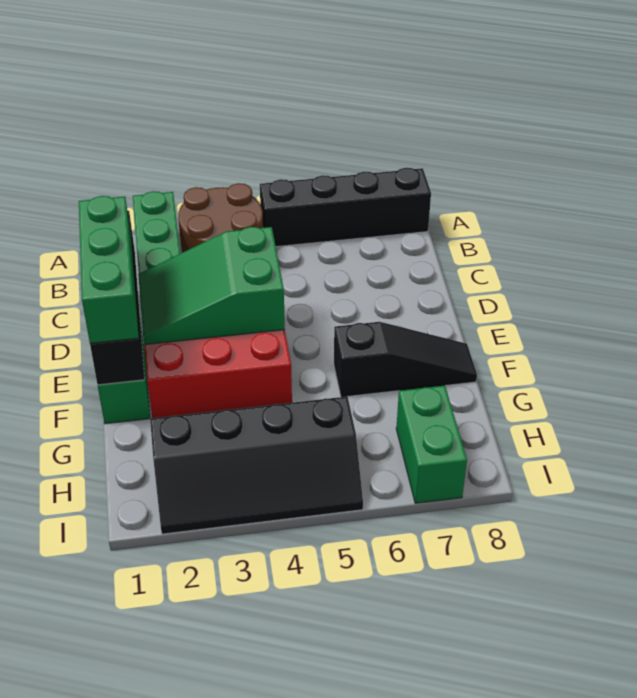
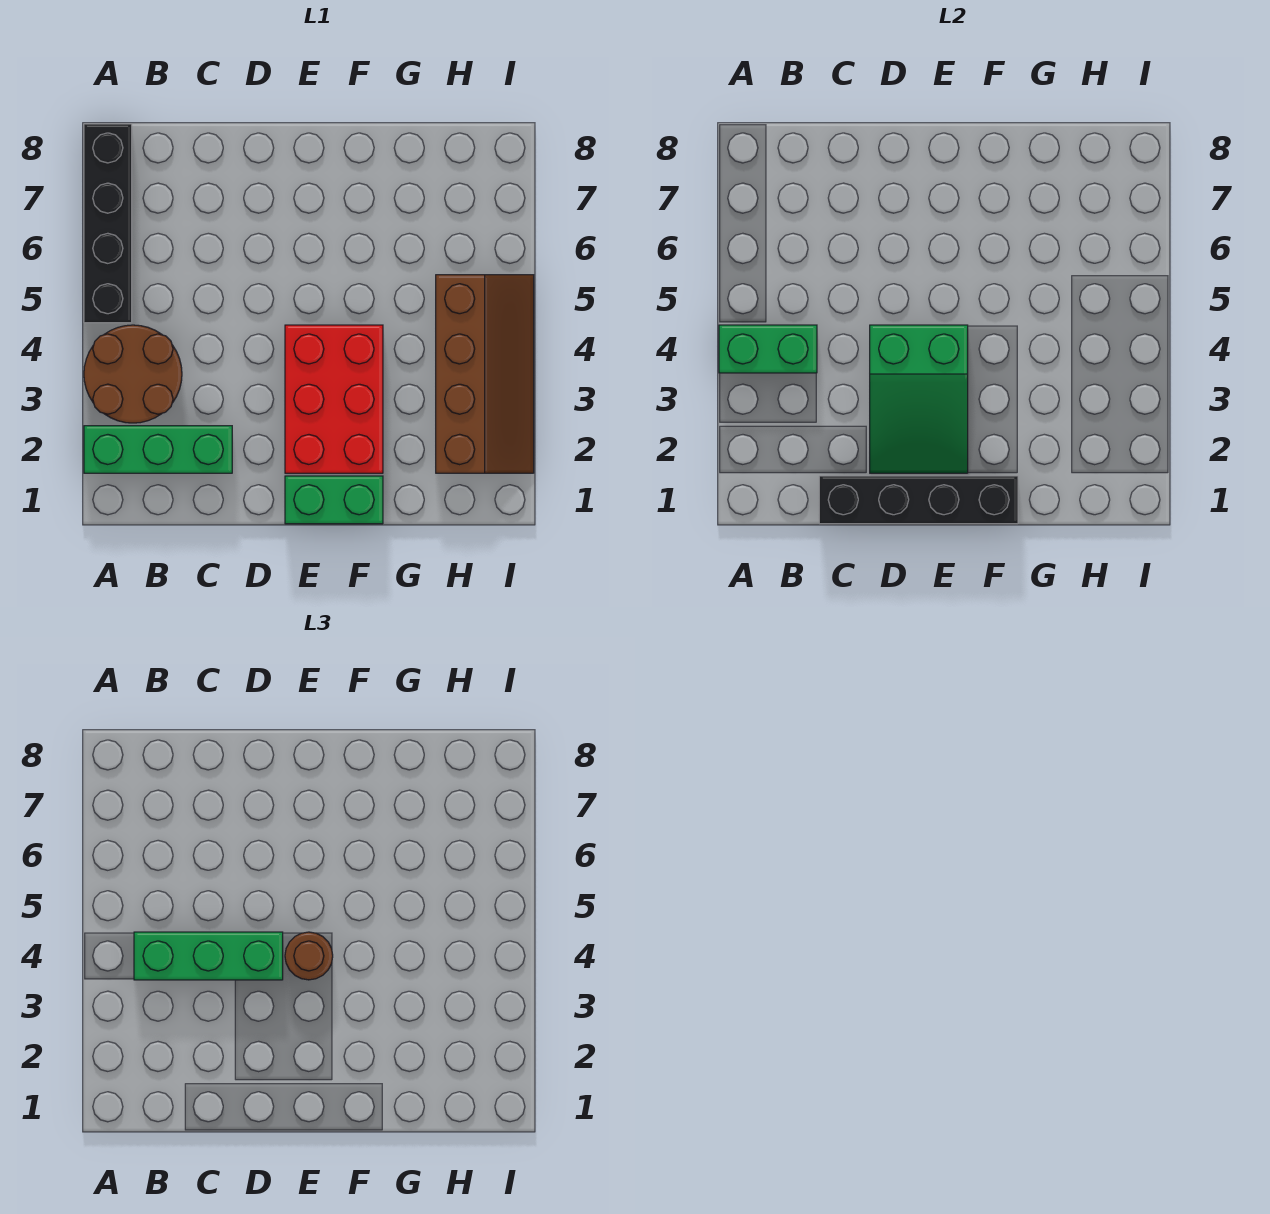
green brick D1:F1 level 3 -> green brick B4:D4 level 3
none -> brown round brick E4 level 3
black slope F6:F8 level 1 top 6 -> none
black slope H2:I5 level 1 top H -> brown slope H2:I5 level 1 top H
green brick H7:I7 level 1 -> green brick A4:B4 level 2

